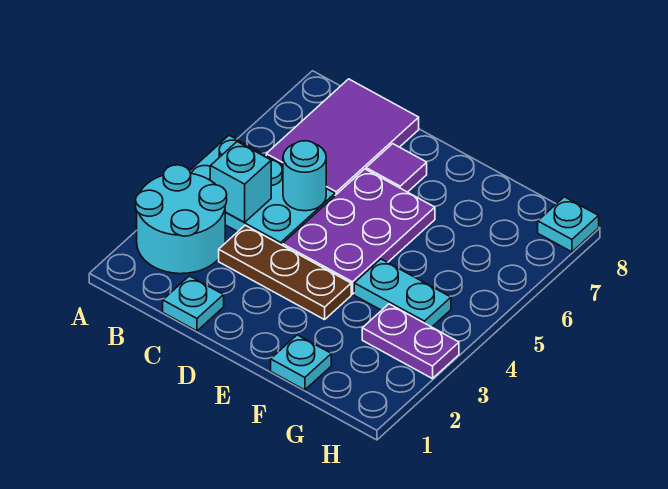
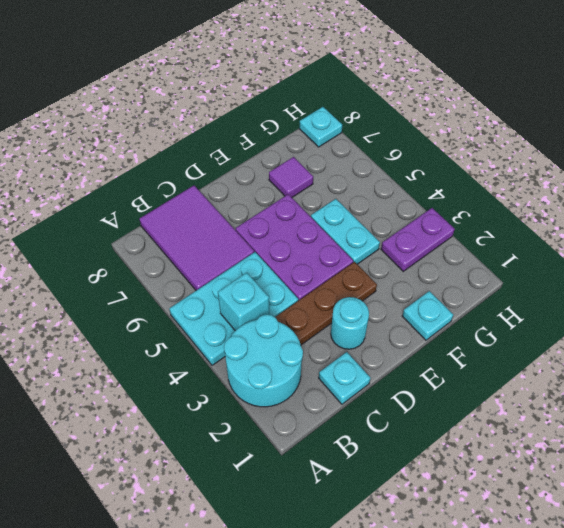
cyan round brick C5 level 2 -> cyan round brick D2 level 1
purple tile D7 level 1 -> purple tile F7 level 1
cyan plate F4:G4 level 1 -> cyan plate F4:F5 level 1

